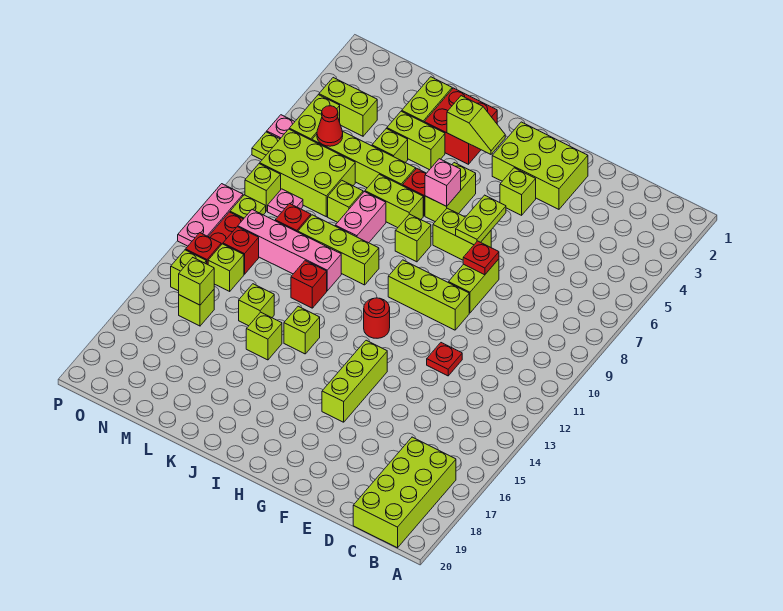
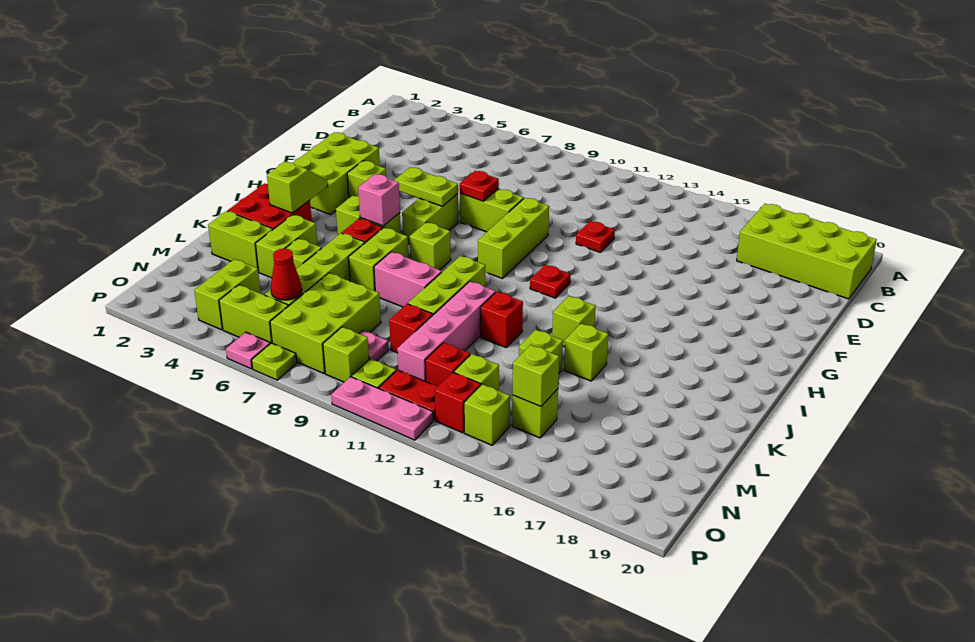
lime brick G14:G16 level 1 -> none
red round brick H12 level 1 -> red plate H12 level 1
lime brick L8 level 1 -> none

